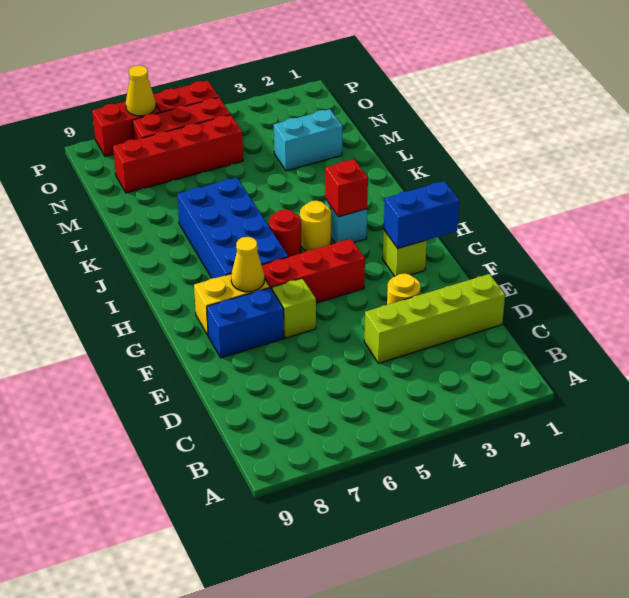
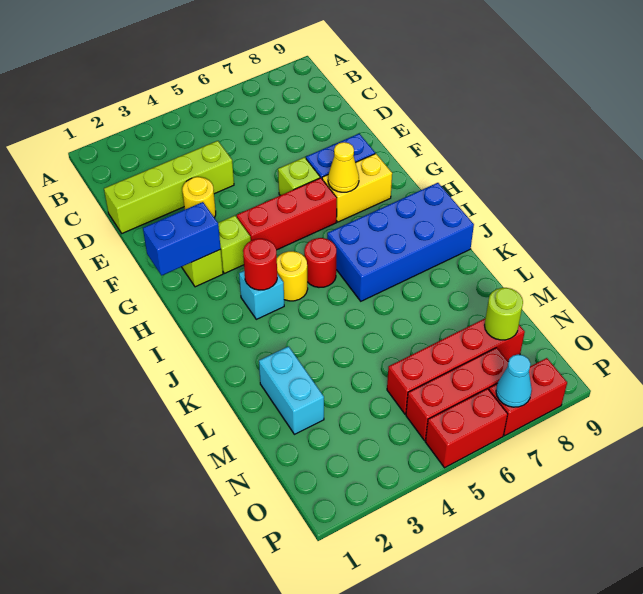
none -> lime brick G3 level 1
blue brick H6:K7 level 1 -> blue brick I6:J9 level 1
red brick I3 level 2 -> red round brick I3 level 2
cyan brick M2:M3 level 1 -> cyan brick L2:M2 level 1
none -> lime round brick N8 level 2
yellow cone P7 level 2 -> cyan cone P7 level 2

